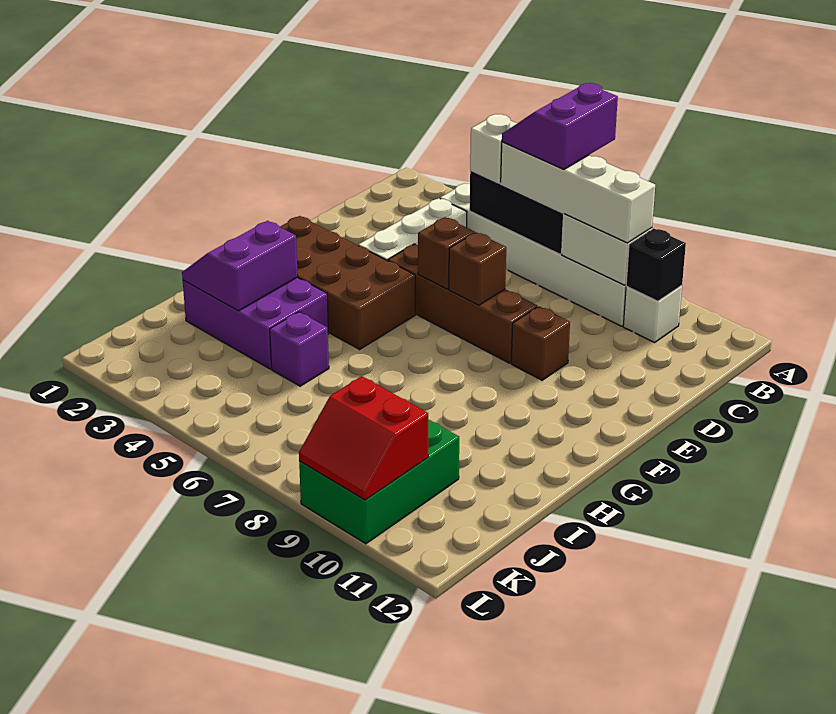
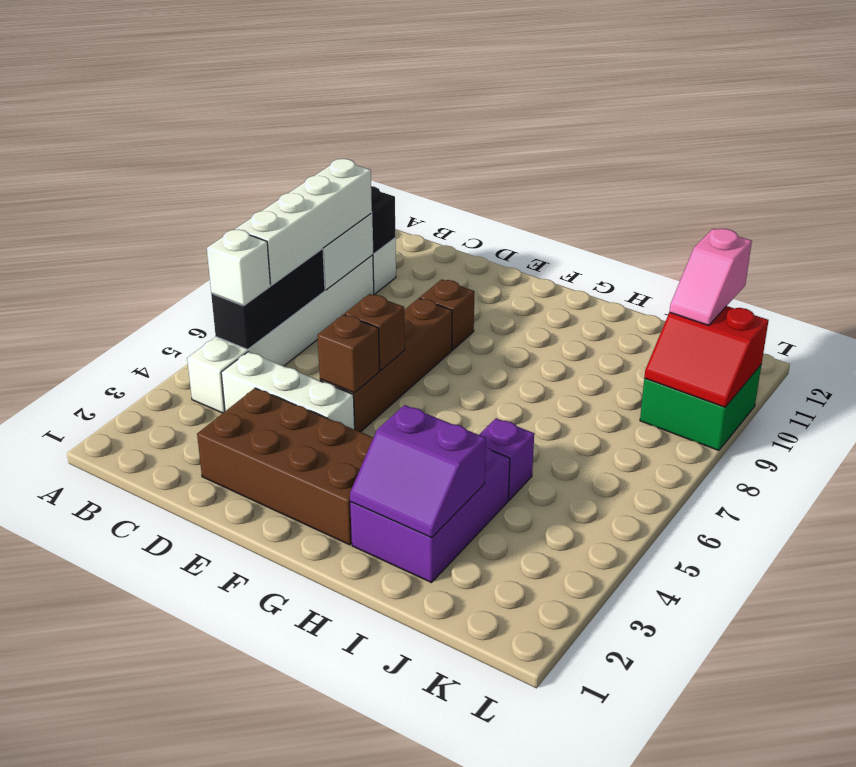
purple slope A6:B7 level 4 top 7 -> none
brown brick E7 level 2 -> brown brick E5 level 2
brown brick F2:G5 level 1 -> brown brick D2:G3 level 1
green brick J9:L10 level 1 -> green brick K9:L10 level 1
red slope K9:L10 level 2 top K -> red slope K9:L10 level 2 top 10
none -> pink slope K10:K11 level 3 top 11

